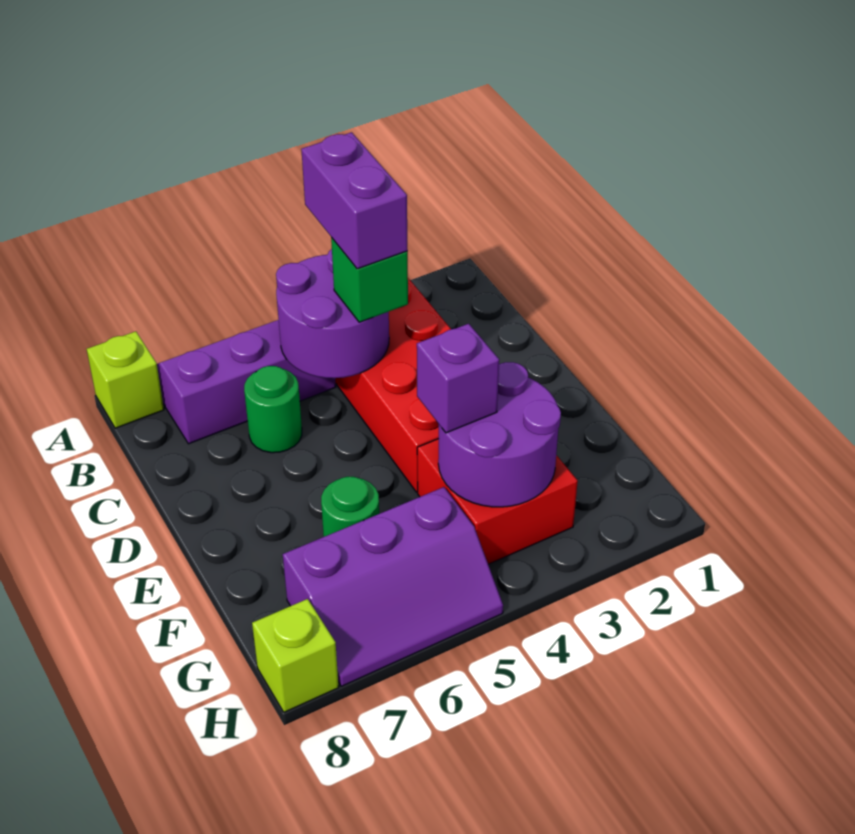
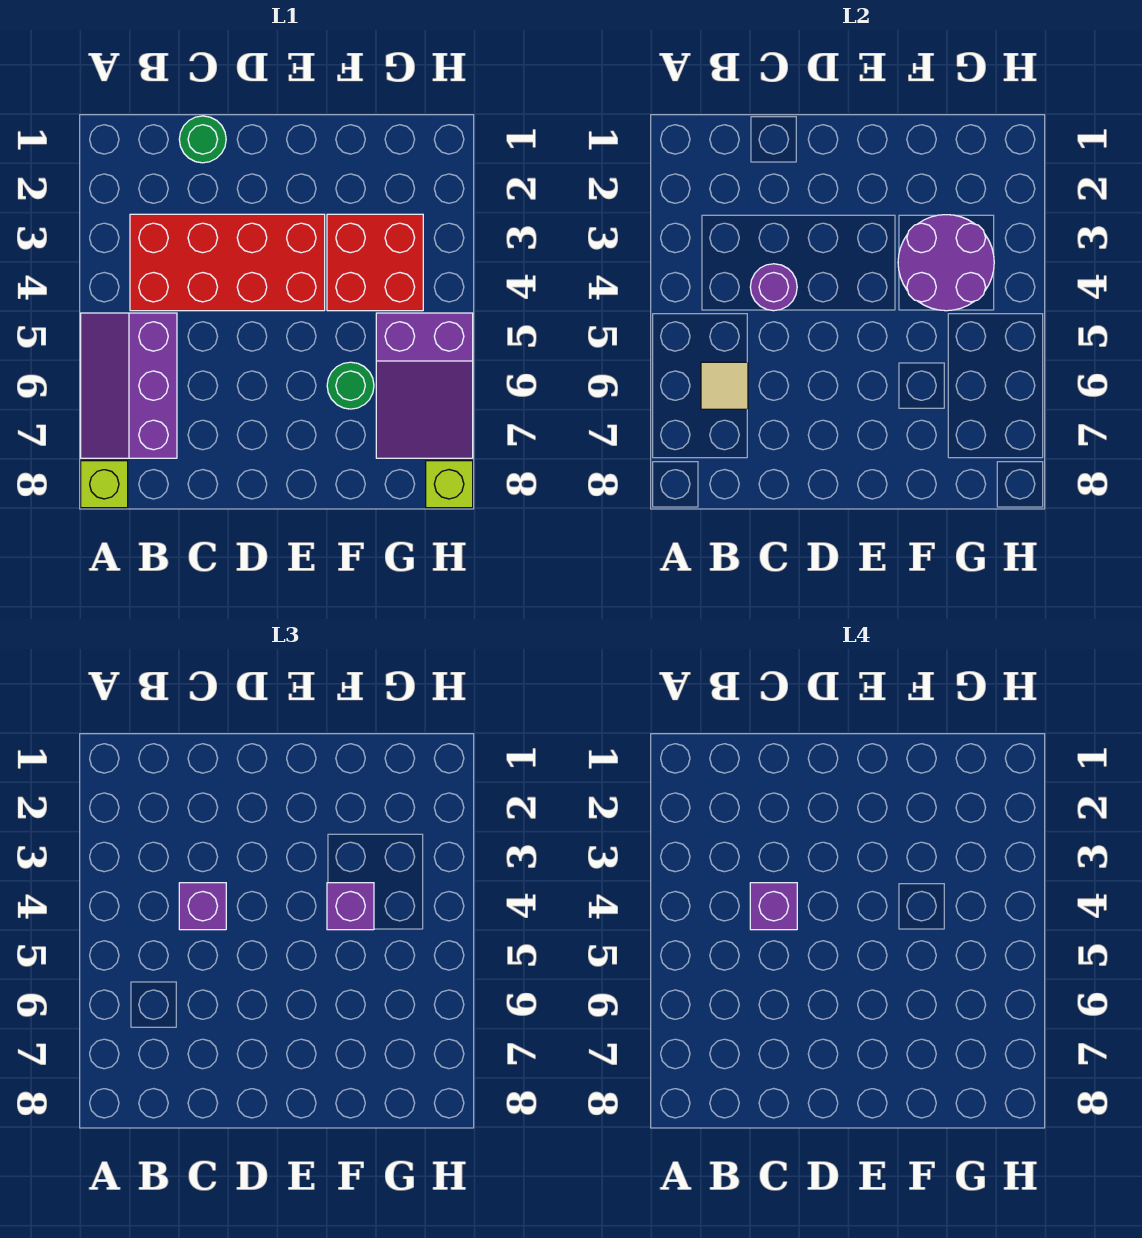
purple round brick B4:C5 level 2 -> purple round brick C4 level 2
purple brick B4:C4 level 4 -> purple brick C4 level 4
none -> tan tile B6 level 2
green brick C4 level 3 -> purple brick C4 level 3
green round brick C6 level 1 -> green round brick C1 level 1
purple slope G5:H7 level 1 top G -> purple slope G5:H7 level 1 top 5

